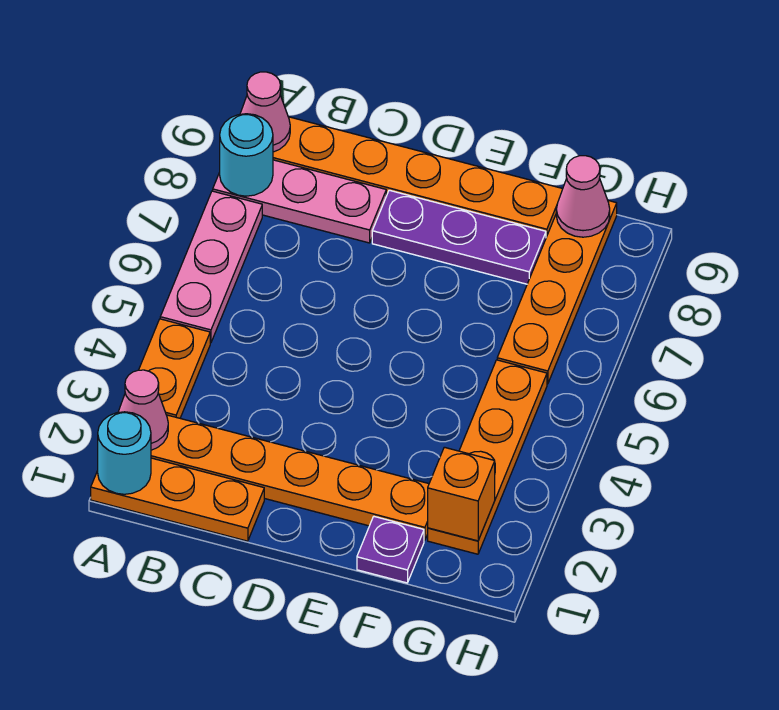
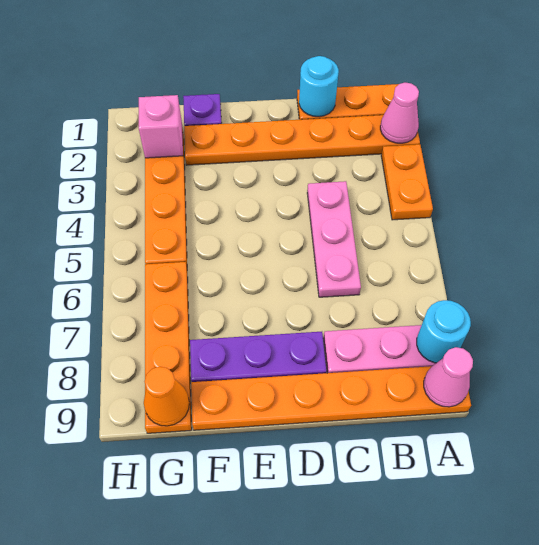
cyan round brick A1 level 2 -> cyan round brick C1 level 2
pink plate A5:A7 level 1 -> pink plate C4:C6 level 1
orange brick G2 level 2 -> pink brick G2 level 2
pink cone G9 level 2 -> orange cone G9 level 2

